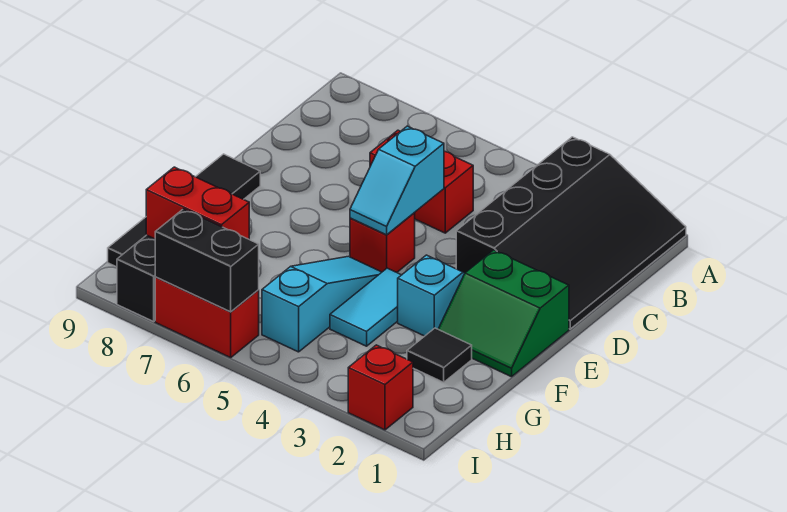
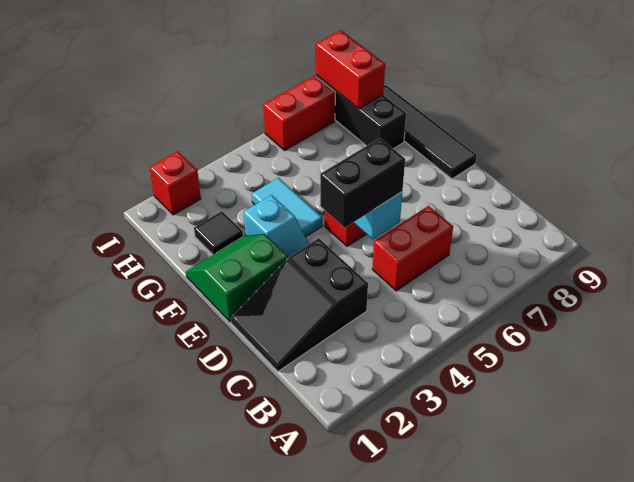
black slope A1:D3 level 1 top 3 -> black slope C1:D3 level 1 top 3
cyan slope F5:H5 level 1 top H -> none
red brick H7:H8 level 2 -> red brick H8:I8 level 2
black brick I6:I7 level 2 -> black brick D4:D5 level 3

